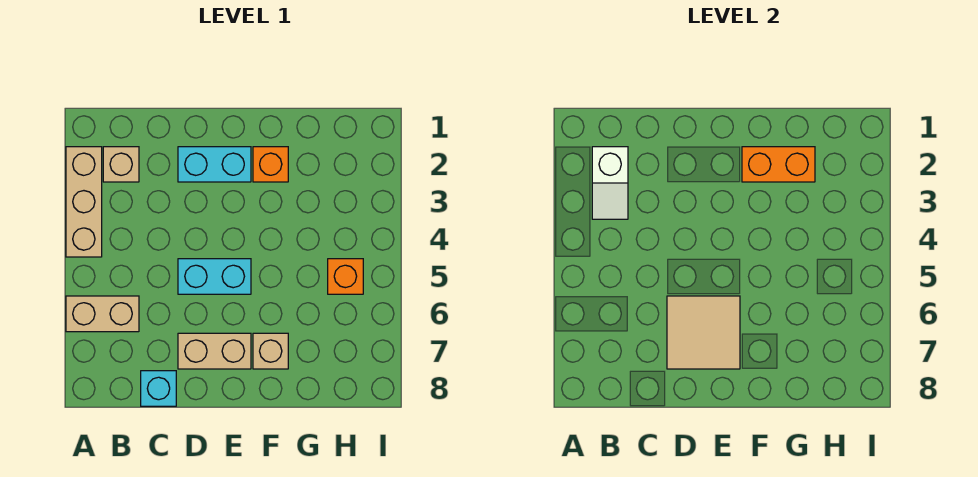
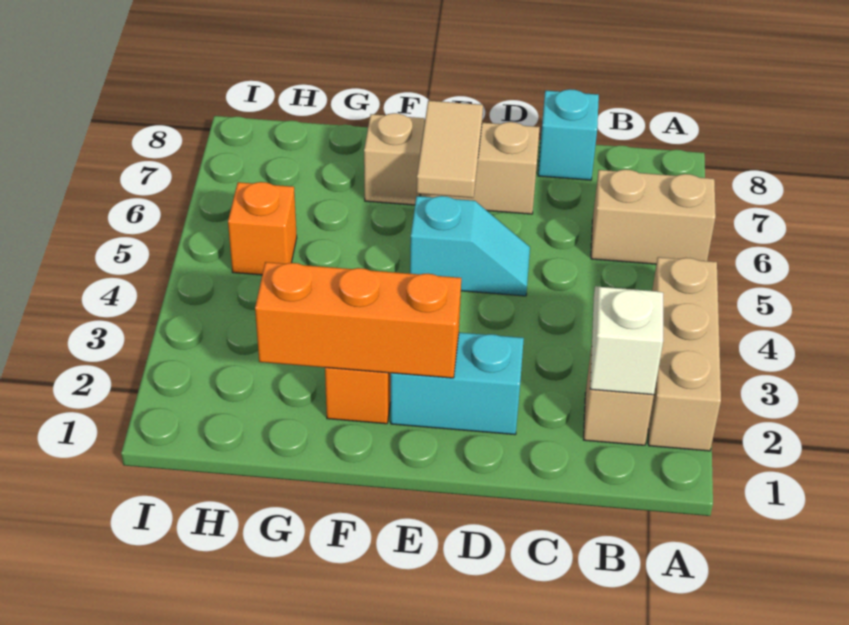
cyan brick D5:E5 level 1 -> cyan slope D5:E5 level 1 top E
tan tile D6:E7 level 2 -> tan tile E6:E7 level 2
orange brick F2:G2 level 2 -> orange brick E2:G2 level 2

